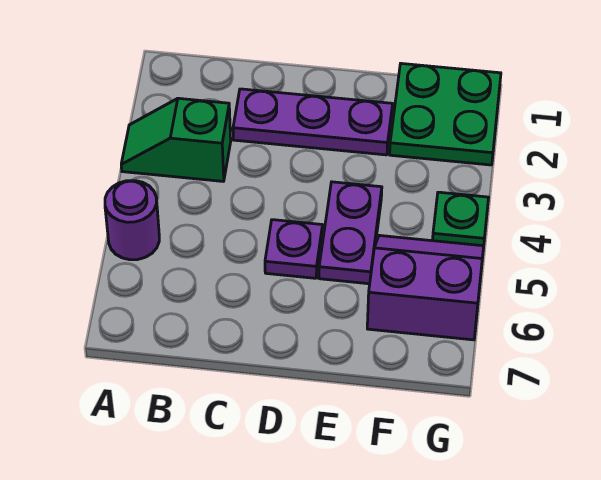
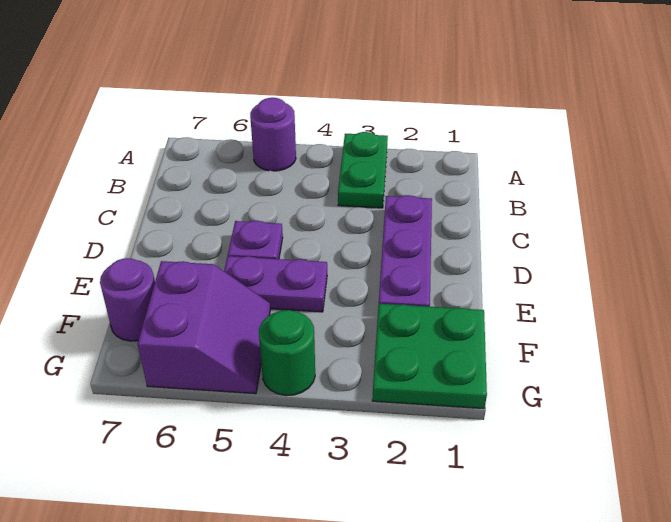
green slope A3:B3 level 1 top B -> green plate A3:B3 level 1
none -> purple round brick F7 level 1
green plate G4 level 1 -> green round brick G4 level 1

